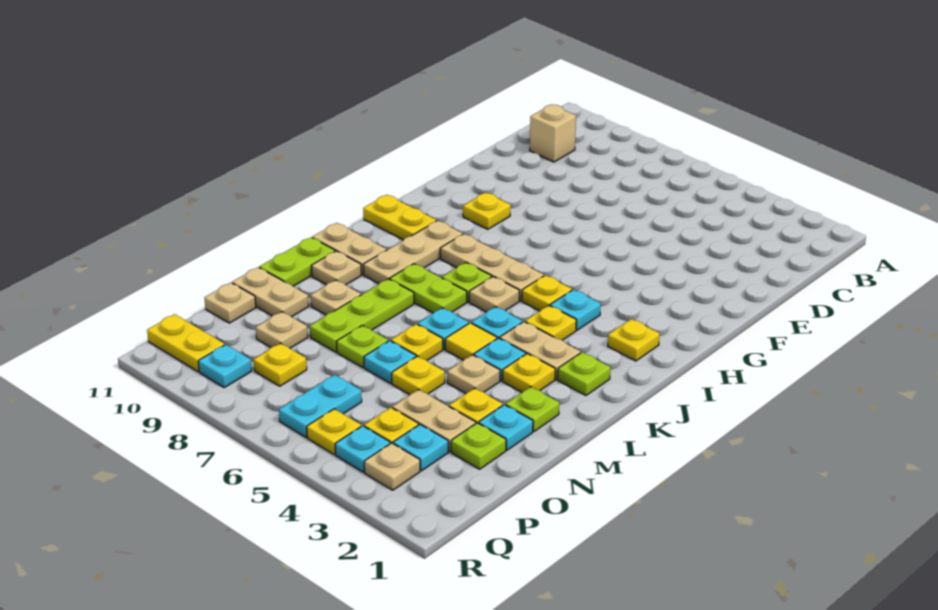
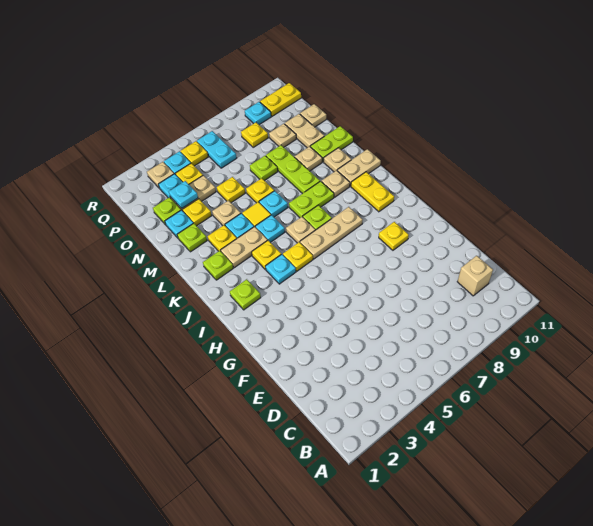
yellow plate I2 level 1 -> lime plate I2 level 1
tan plate I9:K9 level 1 -> tan plate K9 level 1
yellow plate I10:I11 level 1 -> yellow plate I10:J10 level 1
lime plate L11:M11 level 1 -> lime plate M10:M11 level 1
cyan plate N6 level 1 -> cyan plate O3 level 2
tan plate N10:N11 level 1 -> tan plate N10:O10 level 1

